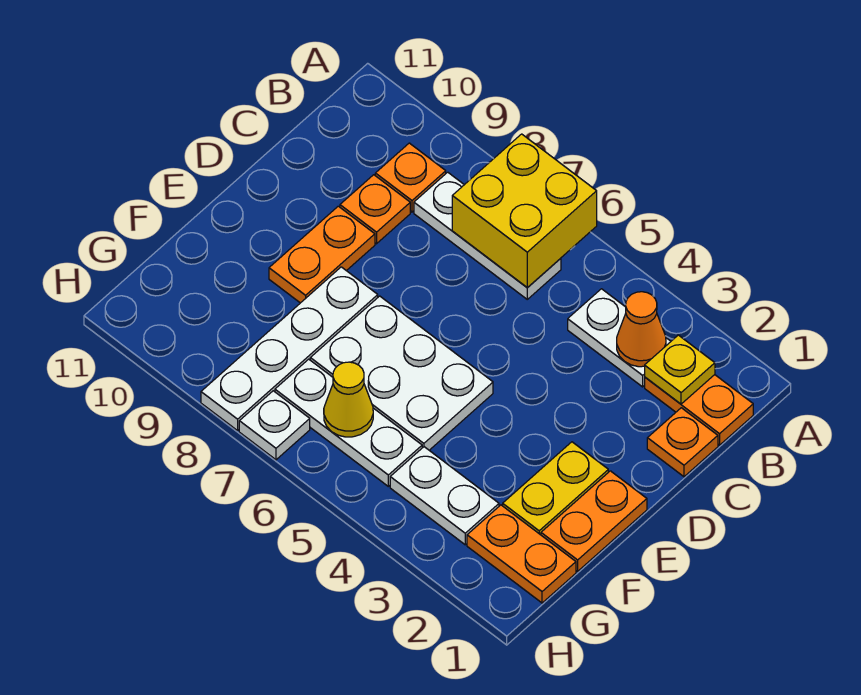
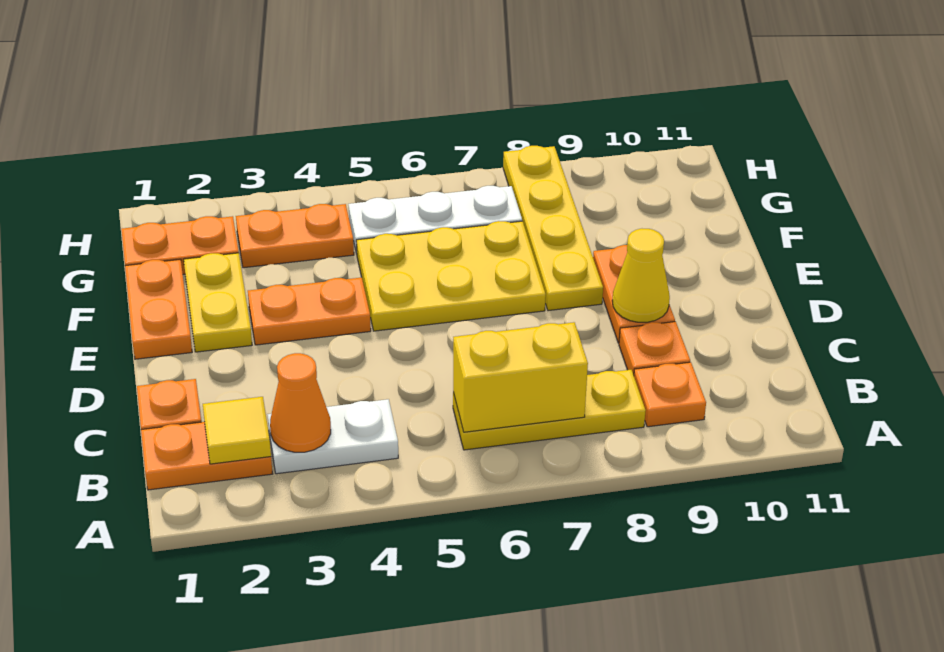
yellow brick A6:B7 level 2 -> yellow brick B6:B7 level 2
yellow plate B2 level 2 -> yellow tile B2 level 2
white plate B6:B8 level 1 -> yellow plate B6:B8 level 1
none -> orange plate E3:E4 level 1
white plate E5:F7 level 1 -> yellow plate E5:F7 level 1
white plate E8:H8 level 1 -> yellow plate E8:H8 level 1
white plate G3:G4 level 1 -> orange plate G3:G4 level 1
yellow cone G6 level 2 -> yellow cone D9 level 2
white plate H7 level 1 -> none

